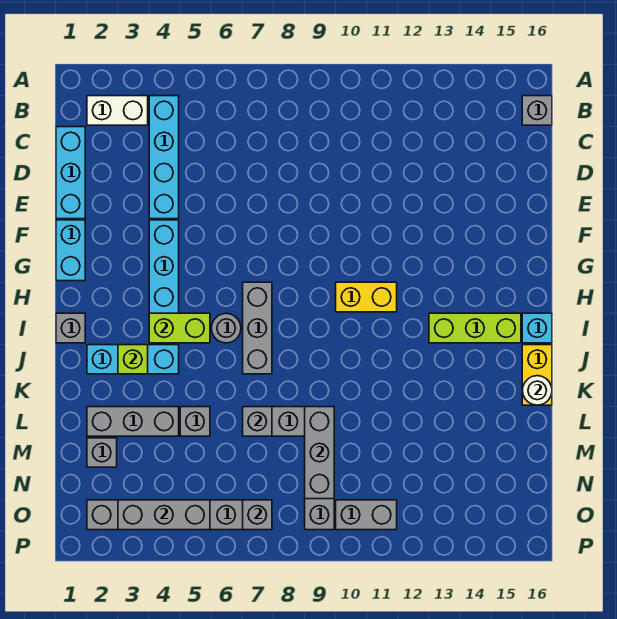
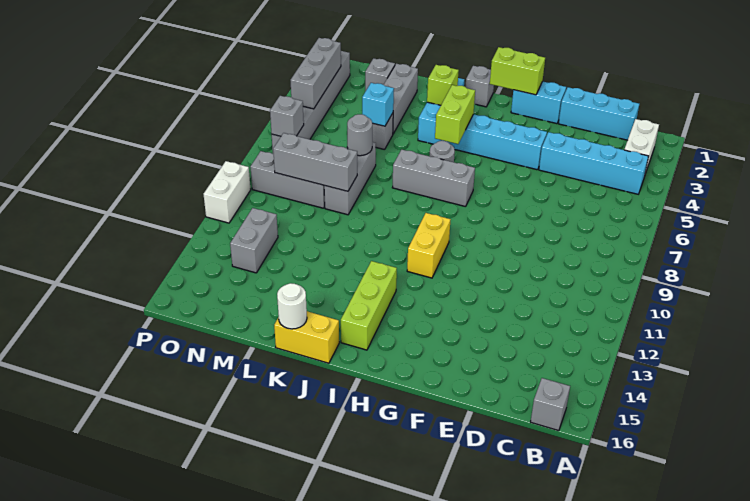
none -> lime brick G1:H1 level 2
cyan brick I16 level 1 -> cyan brick L5 level 2
grey brick L7 level 2 -> grey round brick L7 level 2
grey brick O10:O11 level 1 -> grey brick N12:N13 level 1
none -> white brick P10:P11 level 1

